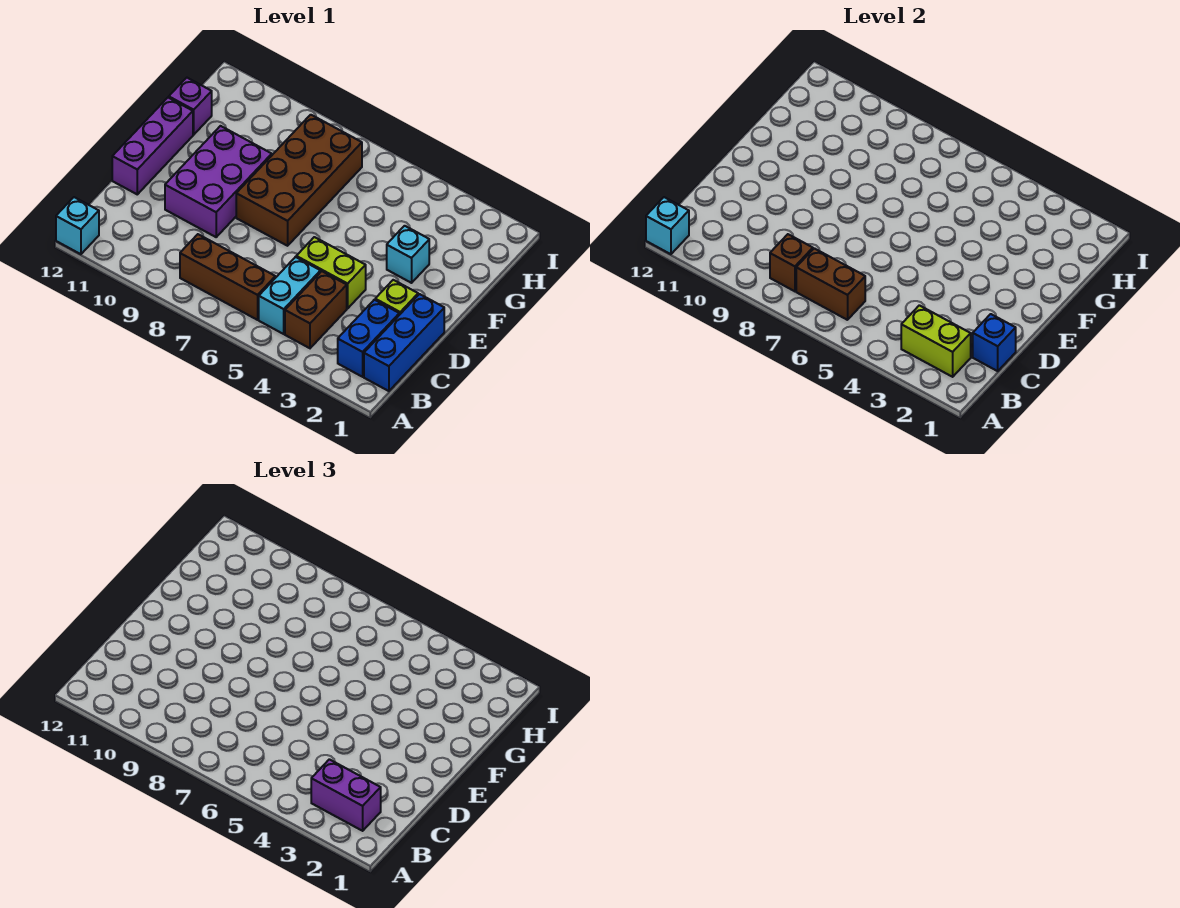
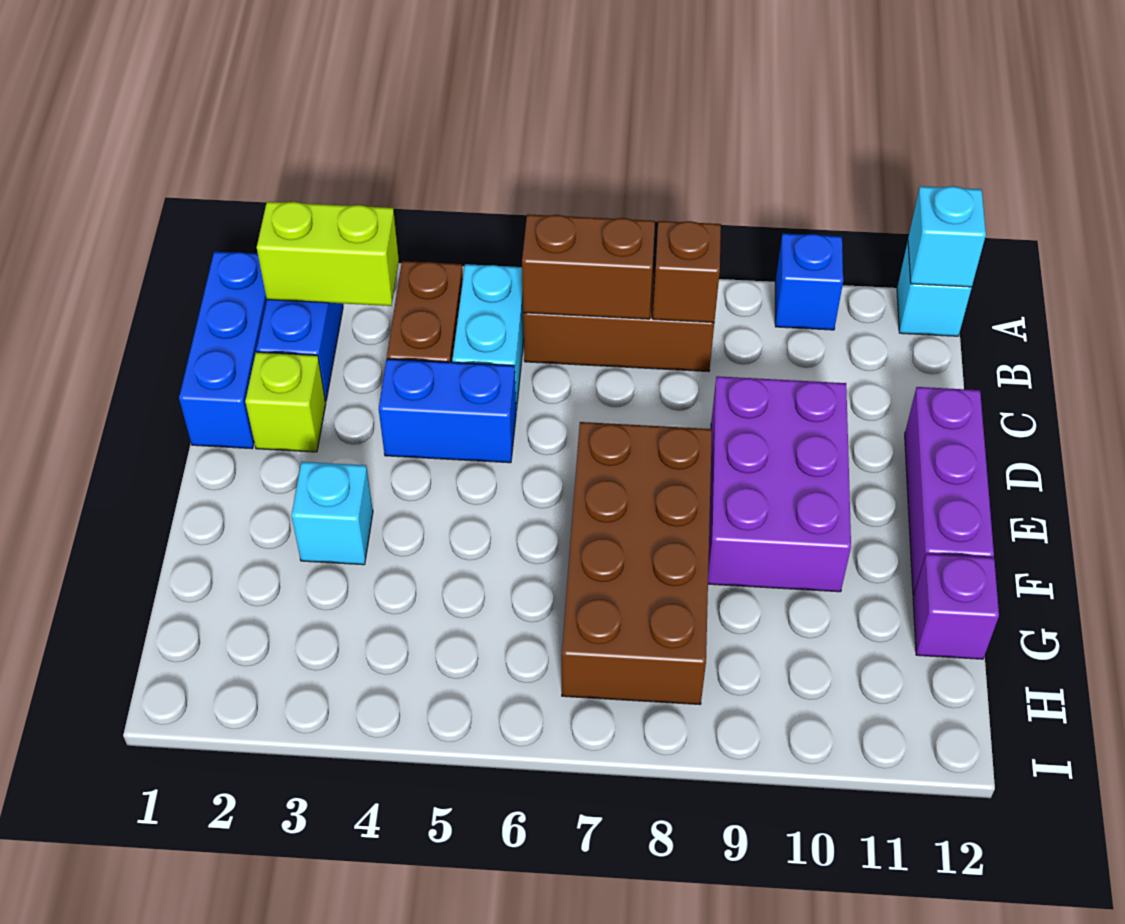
purple brick B2:B3 level 3 -> none
blue brick C1 level 2 -> blue brick A10 level 1
lime brick D4:D5 level 1 -> blue brick D4:D5 level 1

